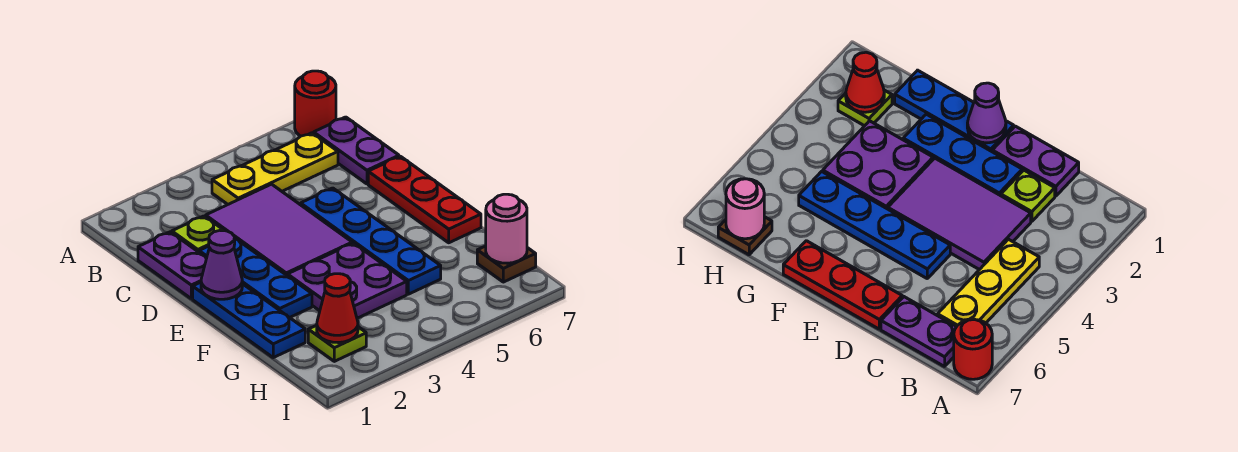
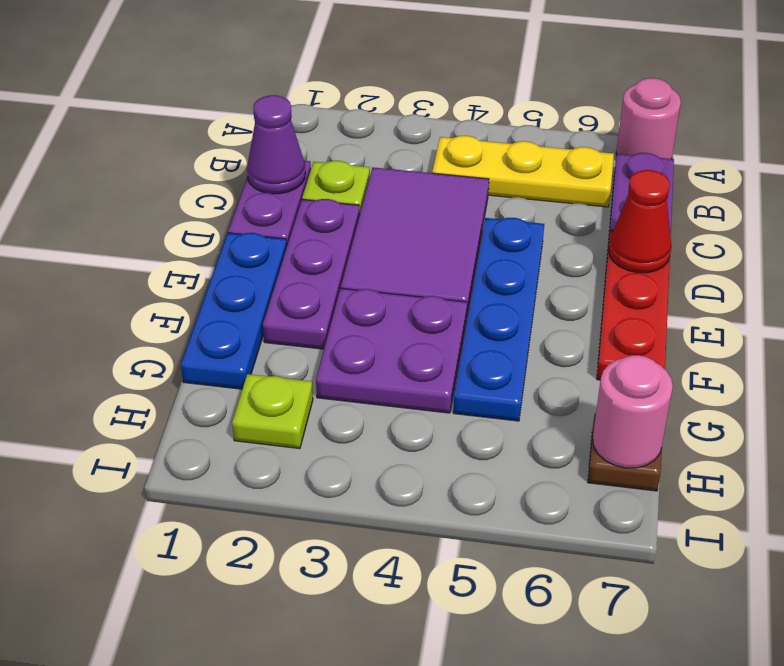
red round brick A7 level 1 -> pink round brick A7 level 1
blue plate D2:F2 level 1 -> purple plate D2:F2 level 1
purple cone E1 level 2 -> purple cone C1 level 2
red cone H2 level 2 -> red cone D7 level 2

